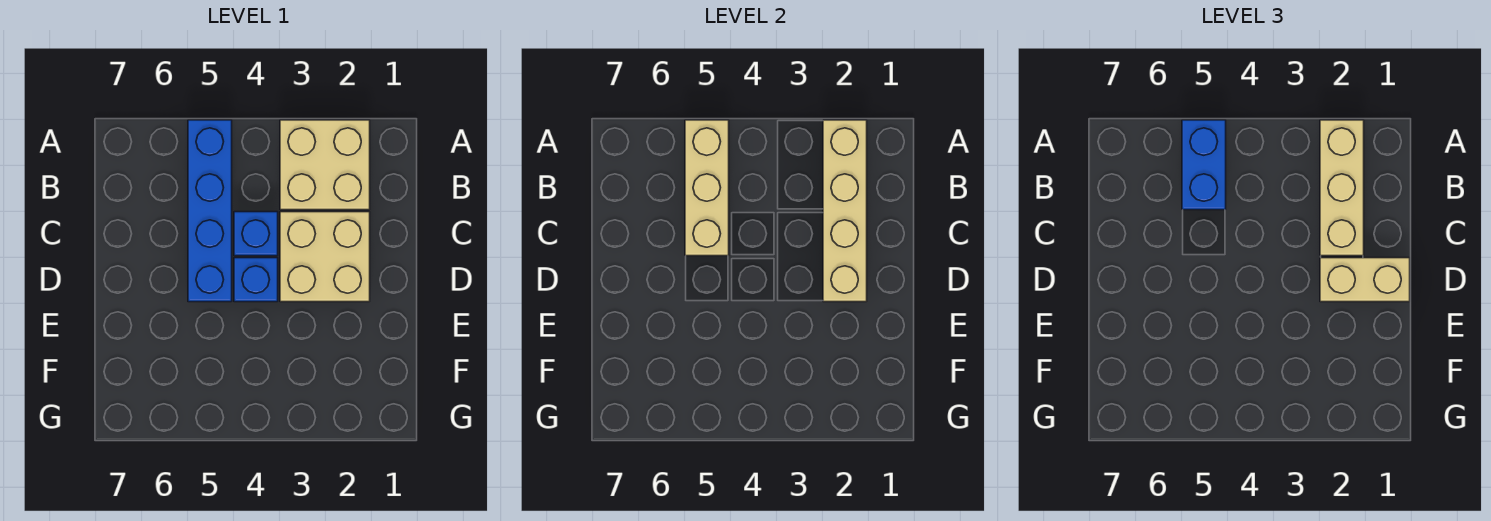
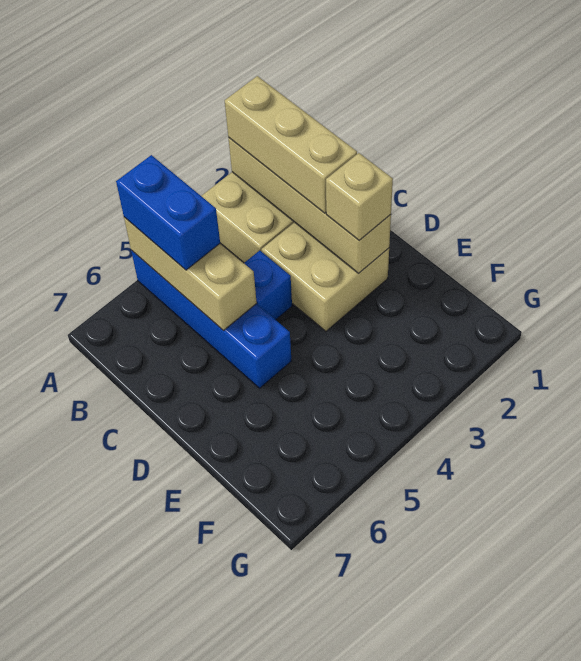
tan brick D1:D2 level 3 -> tan brick D2 level 3
blue brick D4 level 1 -> none

